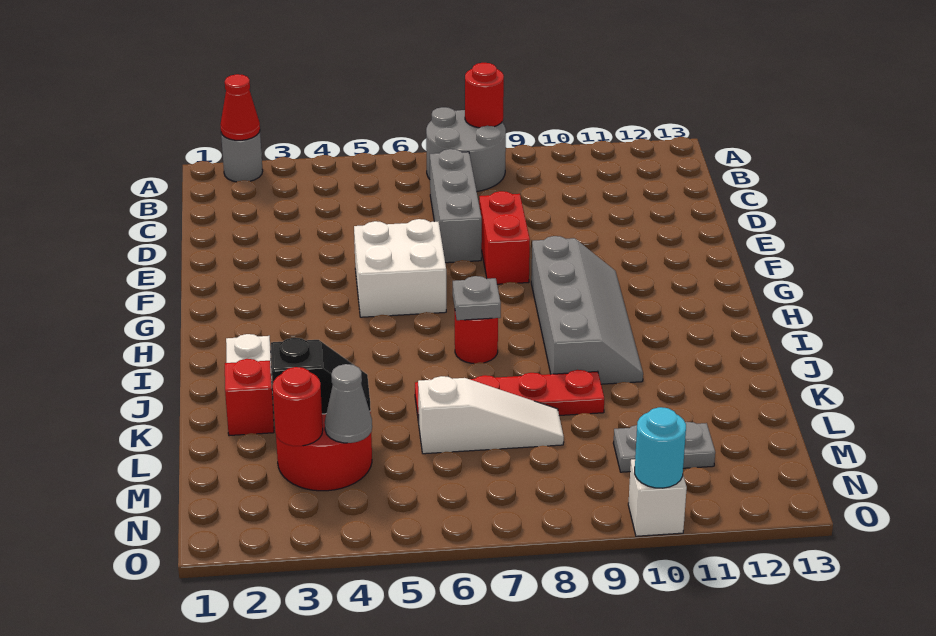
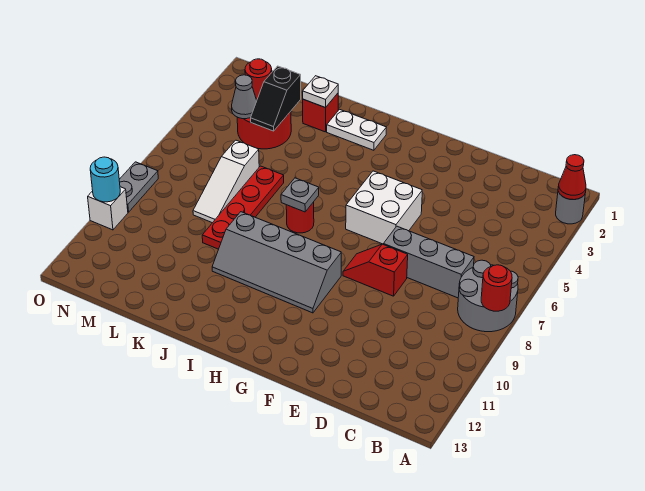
red brick E8:F8 level 1 -> red slope E8:F8 level 1 top E
none -> white plate K2 level 2
grey plate M10:M11 level 1 -> grey plate O8:O9 level 1

